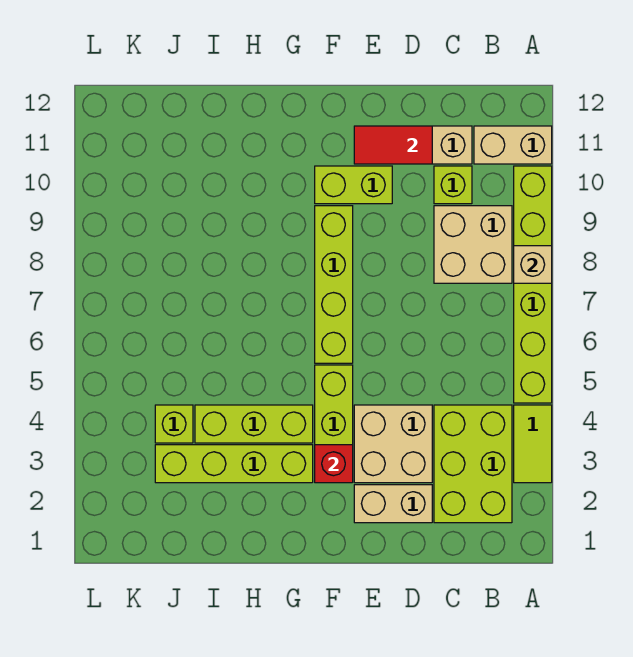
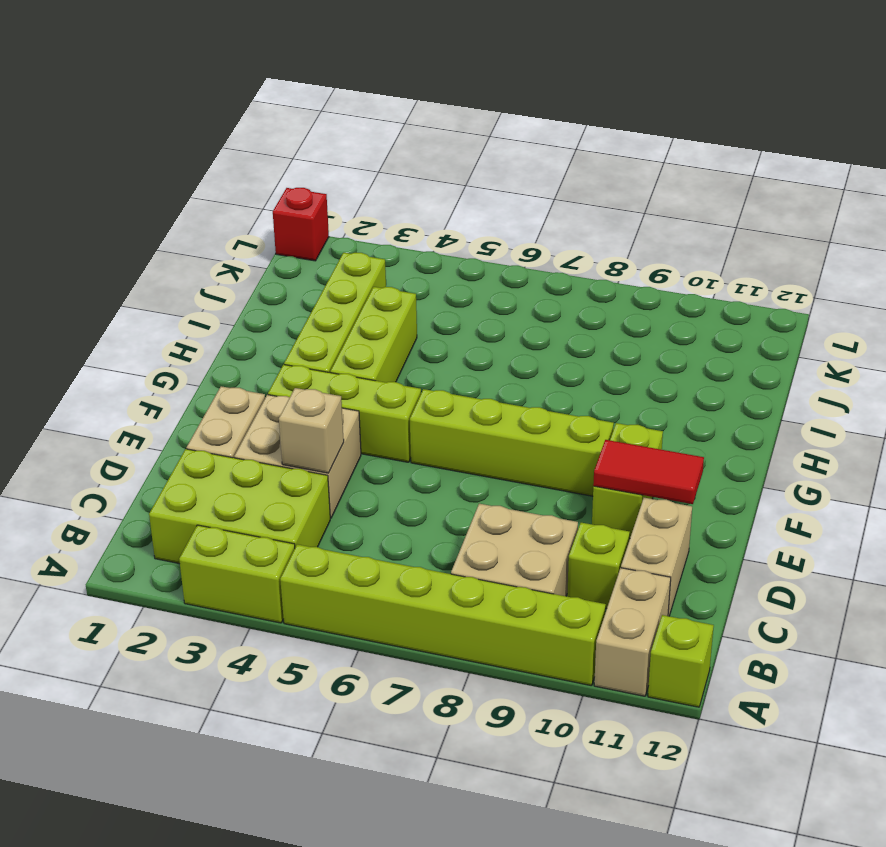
lime tile A3:A4 level 1 -> lime brick A3:A4 level 1
tan brick A8 level 2 -> tan brick D4 level 2
red tile D11:E11 level 2 -> red tile E10:E11 level 2
red brick F3 level 2 -> red brick L1 level 1
lime brick J4 level 1 -> lime brick A12 level 1

